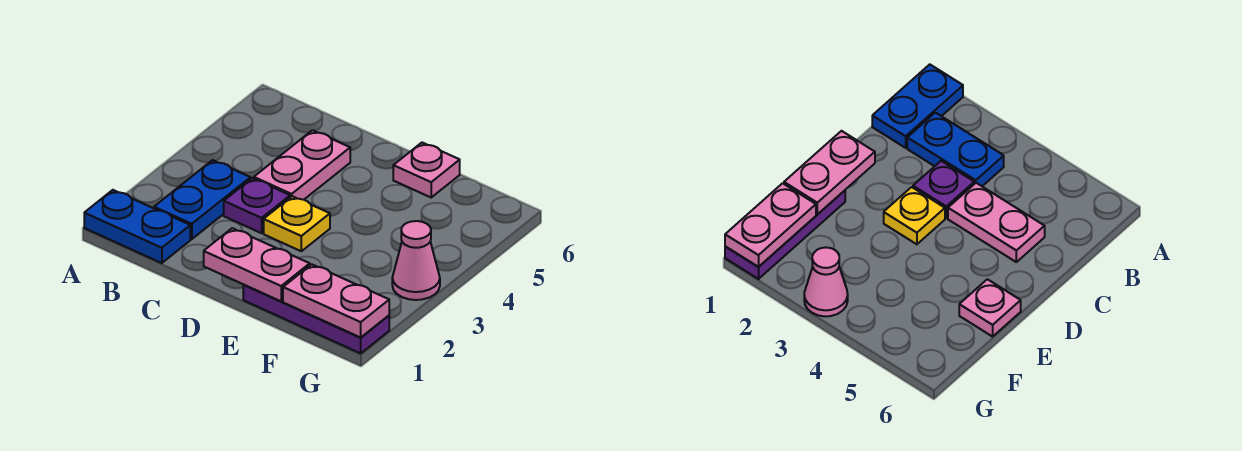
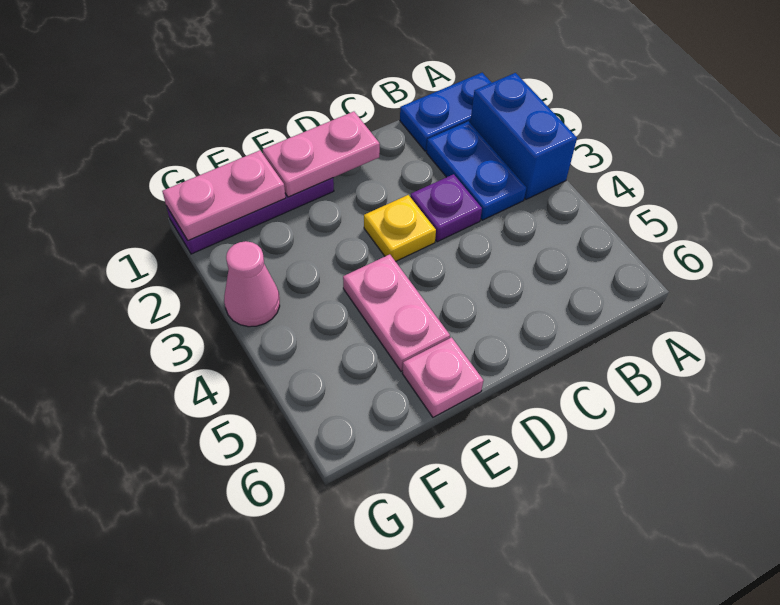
none -> blue brick A2:A3 level 1
pink plate C4:C5 level 1 -> pink plate E4:E5 level 1

